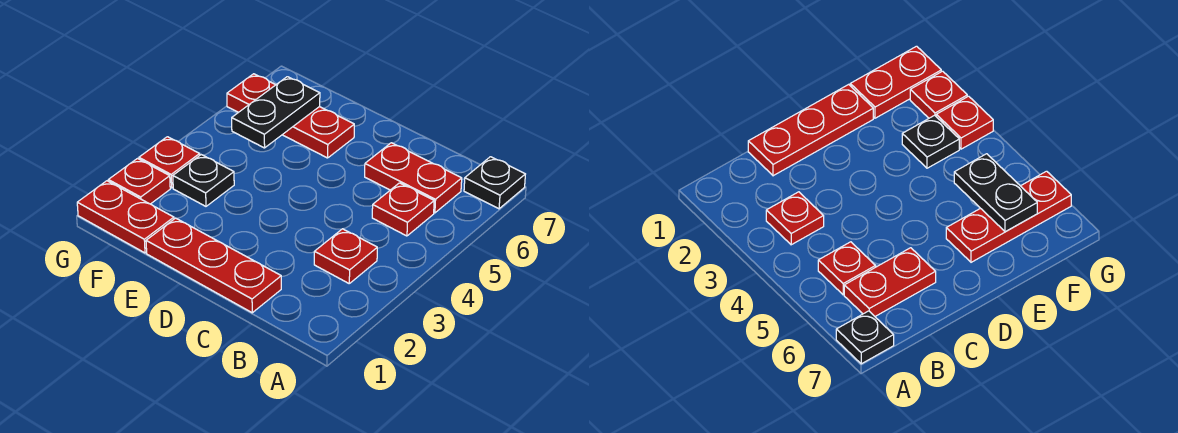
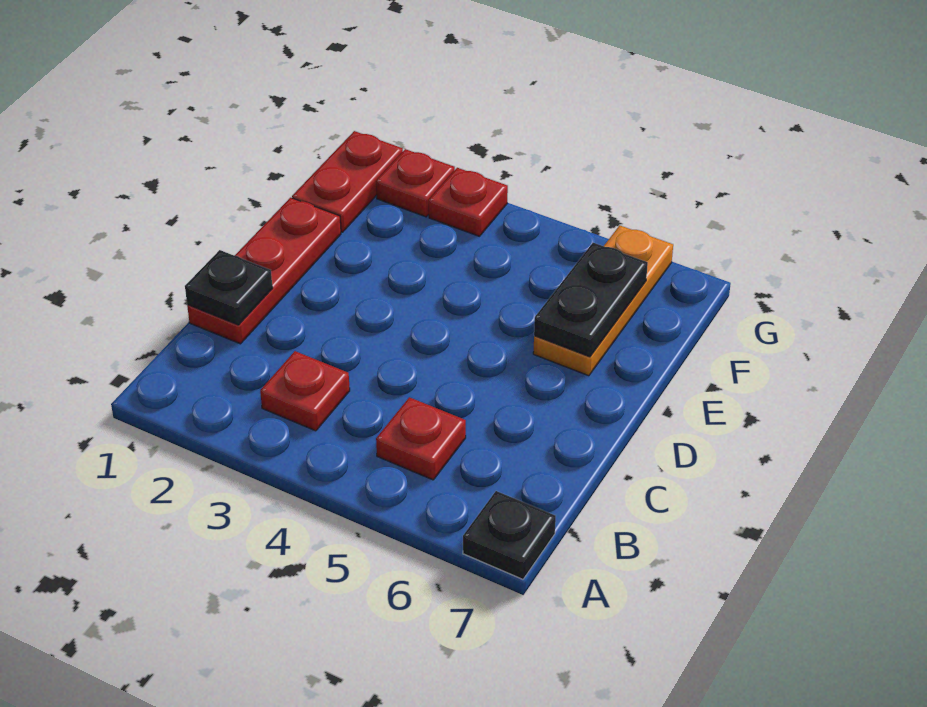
red plate B6:C6 level 1 -> none
red plate E6:G6 level 1 -> orange plate E6:G6 level 1
black plate F3 level 1 -> black plate C1 level 2
black plate F5:F6 level 2 -> black plate E6:F6 level 2

